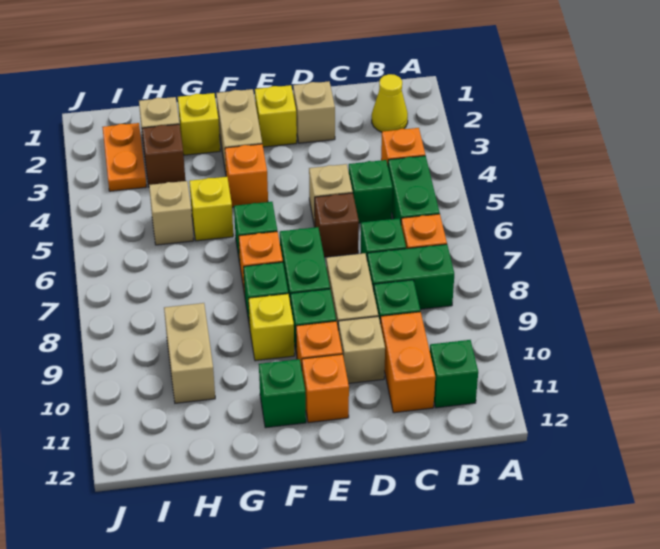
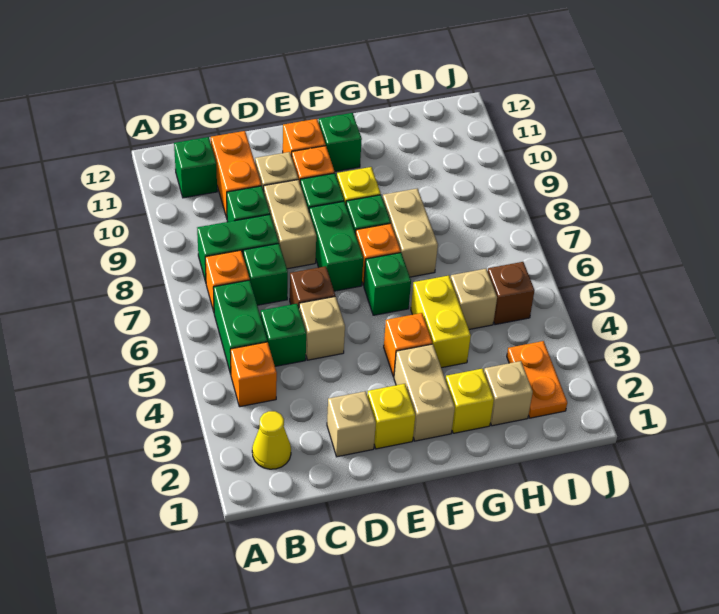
yellow brick G5 level 1 -> yellow brick G4:G5 level 1
brown brick H3 level 1 -> brown brick I5 level 1
tan brick H9:H10 level 1 -> tan brick G7:G8 level 1

